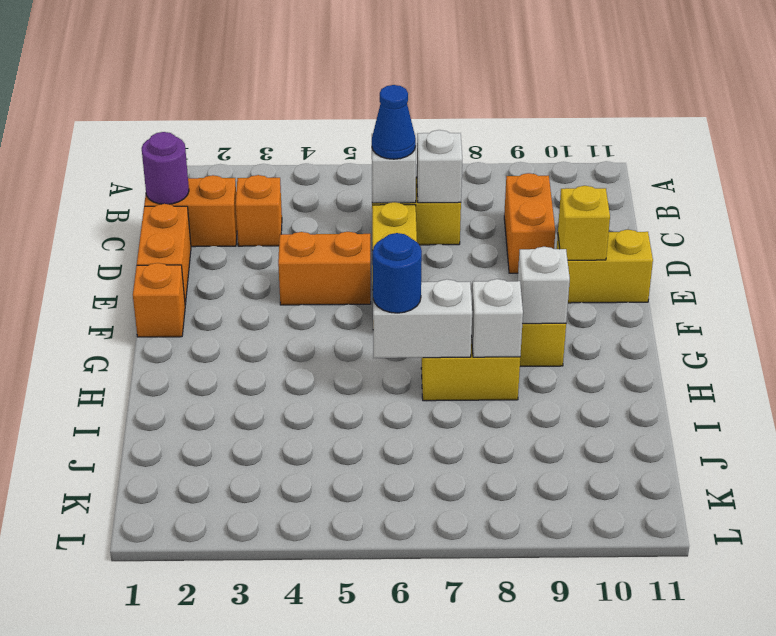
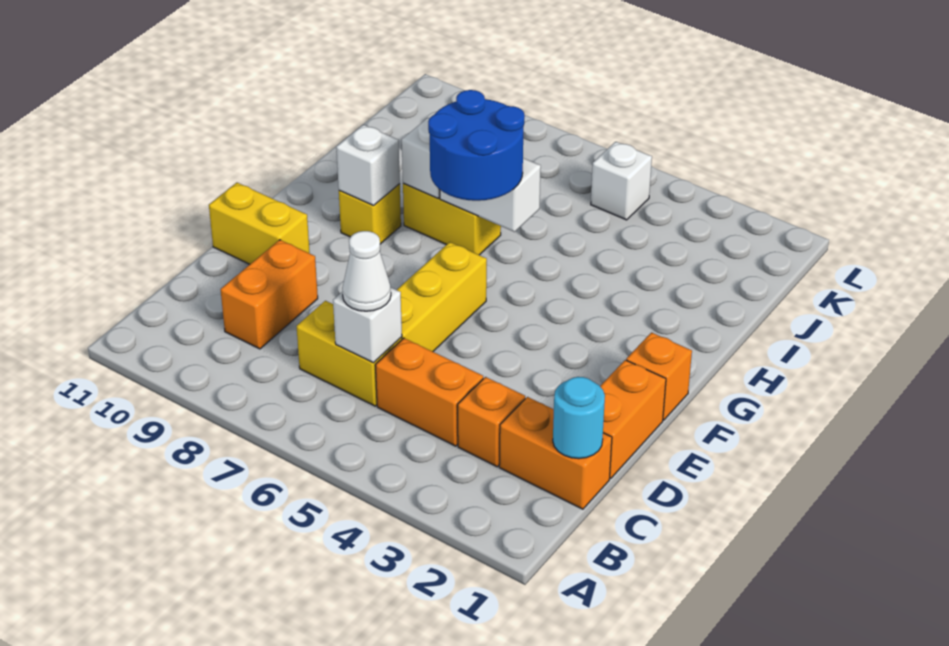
purple round brick C1 level 2 -> cyan round brick C1 level 2
blue cone C6 level 3 -> white cone C6 level 3
white brick C7 level 2 -> white brick K5 level 1
orange brick E4:E5 level 1 -> orange brick C4:C5 level 1
yellow brick E10 level 2 -> none
blue round brick H6 level 3 -> blue round brick G6:H7 level 3

